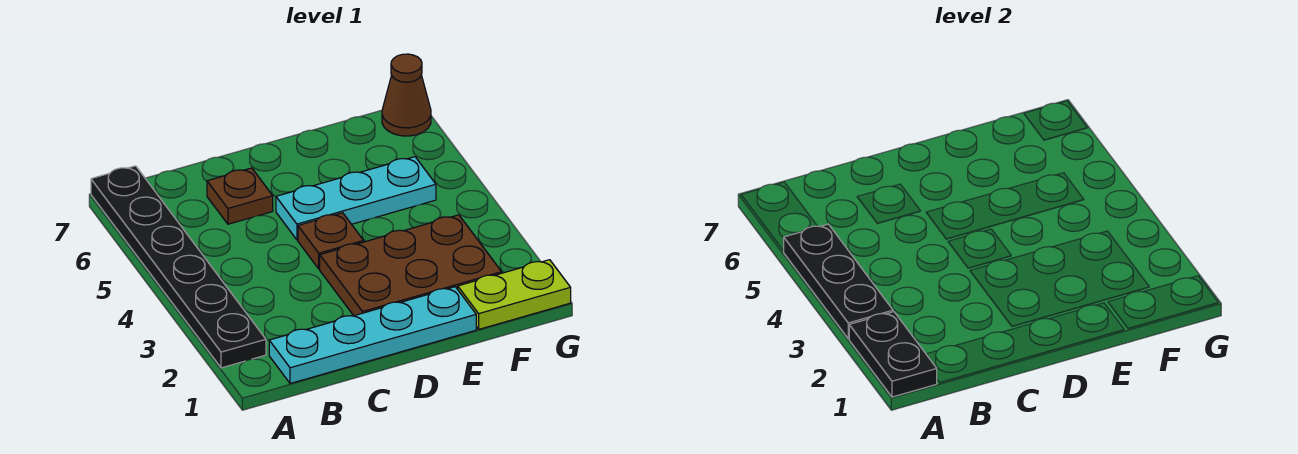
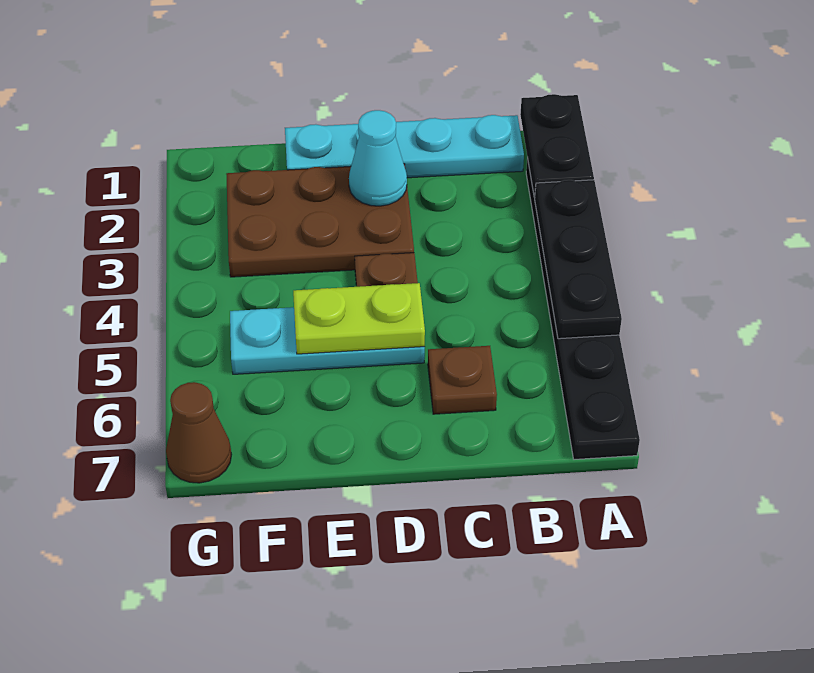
none -> cyan cone D2 level 2
lime plate F1:G1 level 1 -> lime plate D5:E5 level 2

